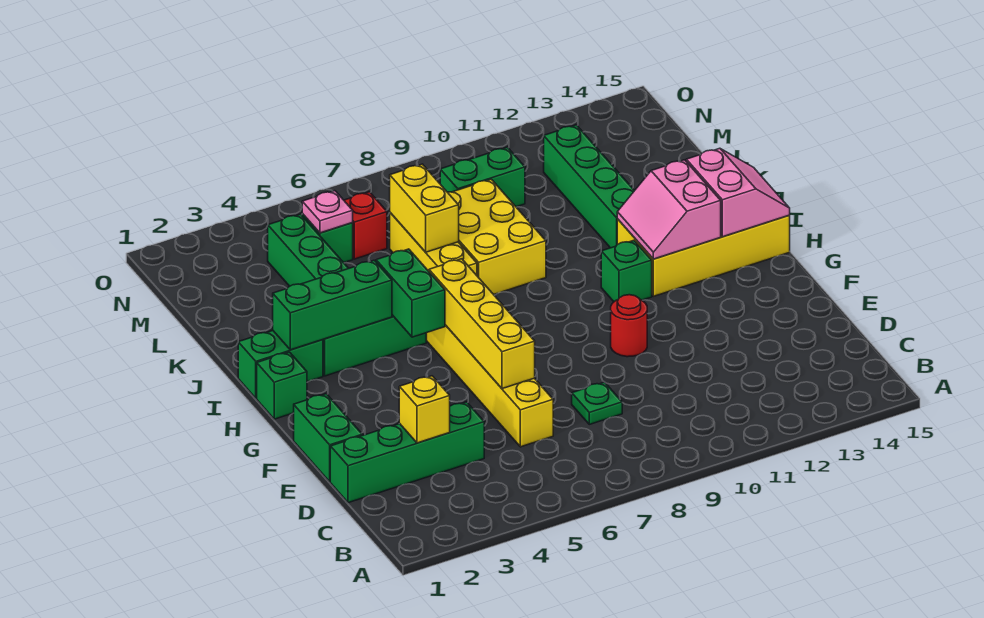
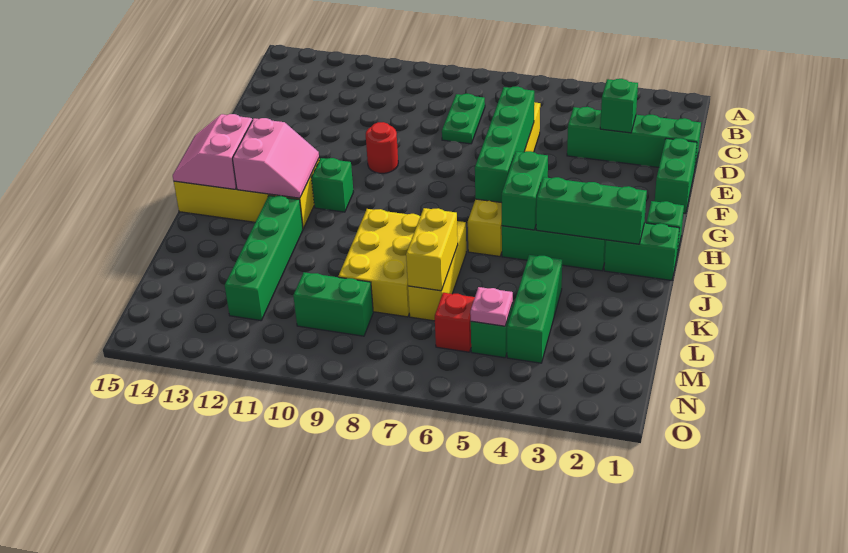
yellow brick D3 level 2 -> green brick D3 level 2
green plate D8 level 1 -> green plate C8:D8 level 1
yellow brick E6:H6 level 2 -> green brick E6:H6 level 2

